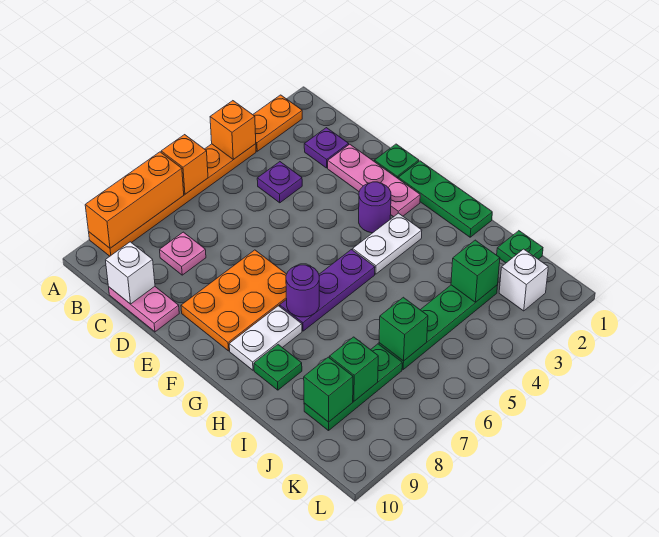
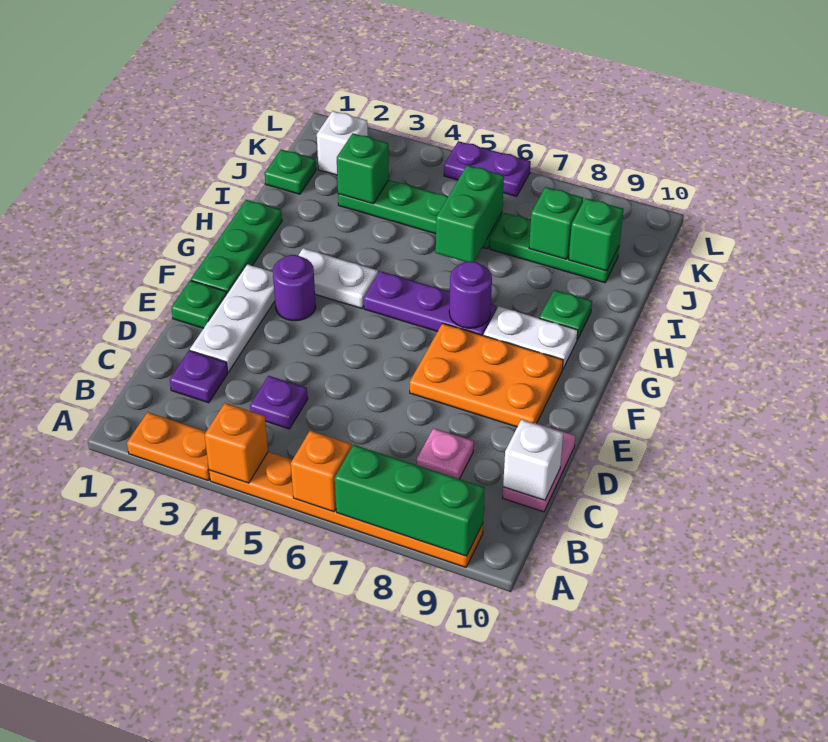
orange brick A7:A9 level 2 -> green brick A7:A9 level 2
pink plate D2:F2 level 1 -> white plate D2:F2 level 1
green brick J6 level 2 -> green brick I6:J6 level 2
none -> purple plate L5:L6 level 1

